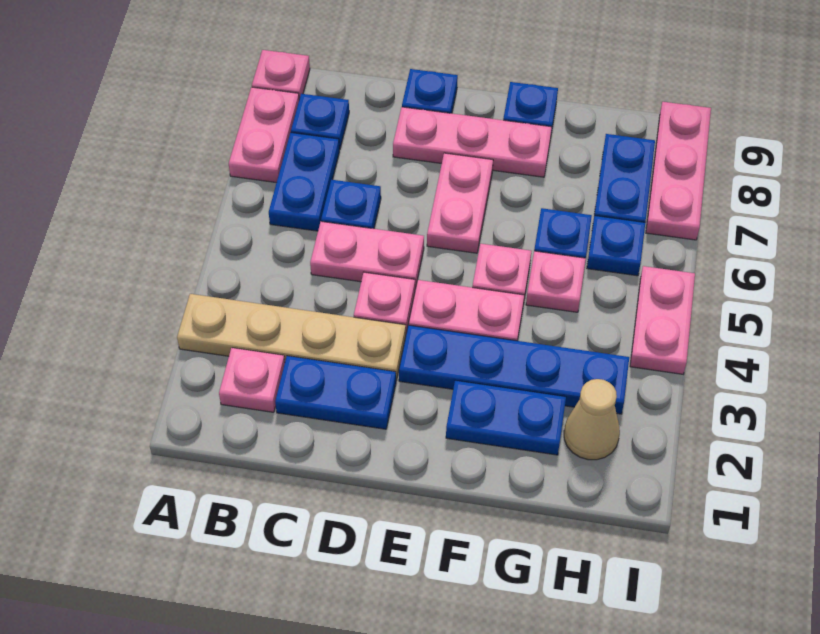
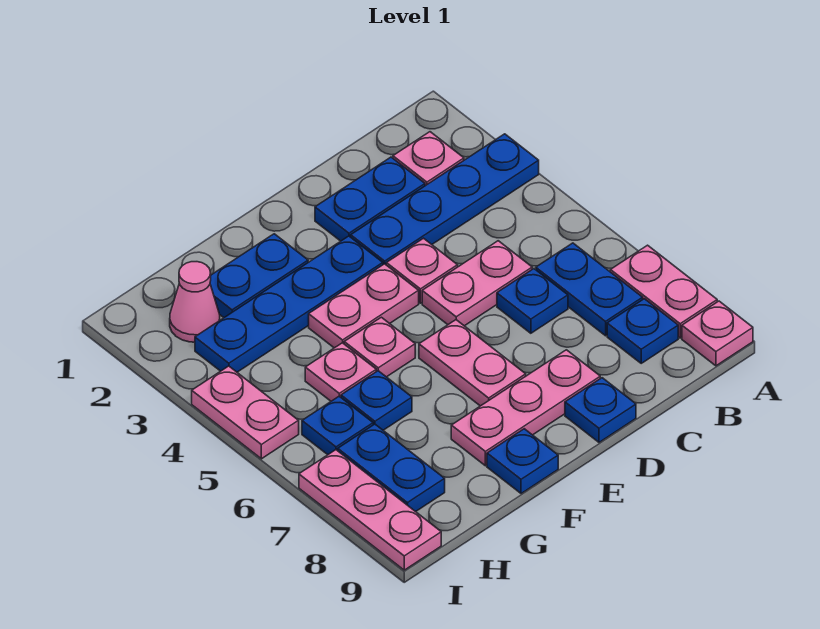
tan plate A3:D3 level 1 -> blue plate A3:D3 level 1
tan cone H2 level 1 -> pink cone H2 level 1

